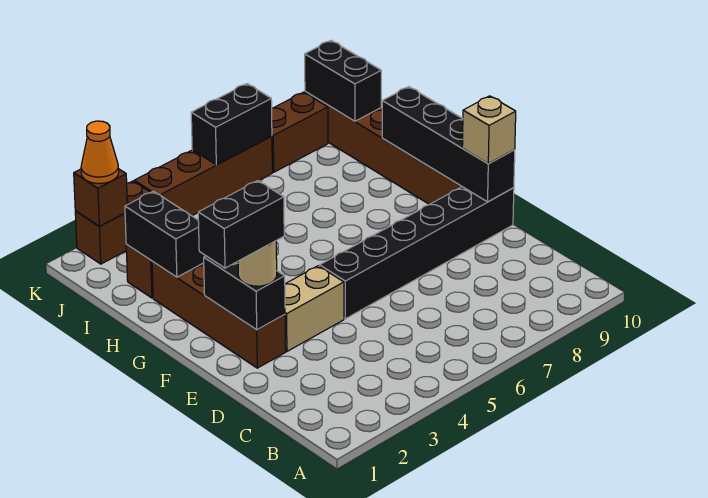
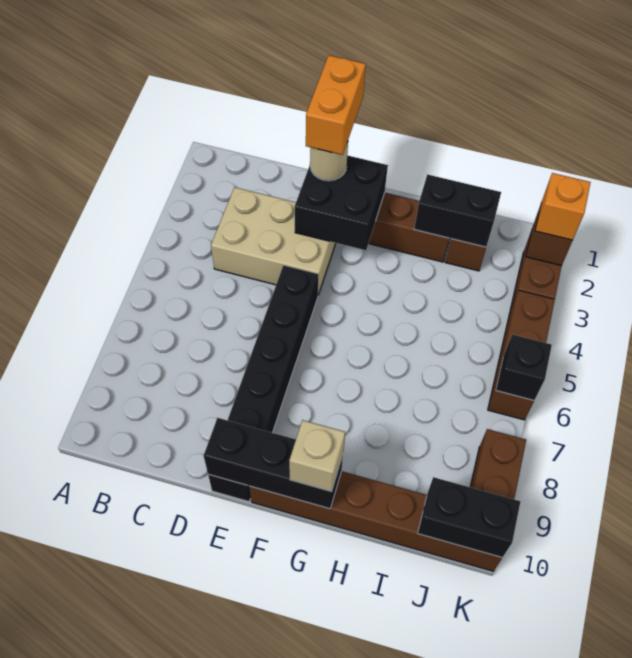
black brick E1:E2 level 4 -> orange brick E1:E2 level 4
black brick E2:F2 level 2 -> black brick E2:F3 level 2
tan brick E3:E4 level 1 -> tan brick C3:E4 level 1
black brick E10:H10 level 2 -> black brick E10:G10 level 2
tan brick E10 level 3 -> tan brick G10 level 3
orange cone K2 level 3 -> orange brick K2 level 3
brown brick K4:K7 level 1 -> brown brick K4:K6 level 1
black brick K6:K7 level 2 -> black brick K6 level 2

